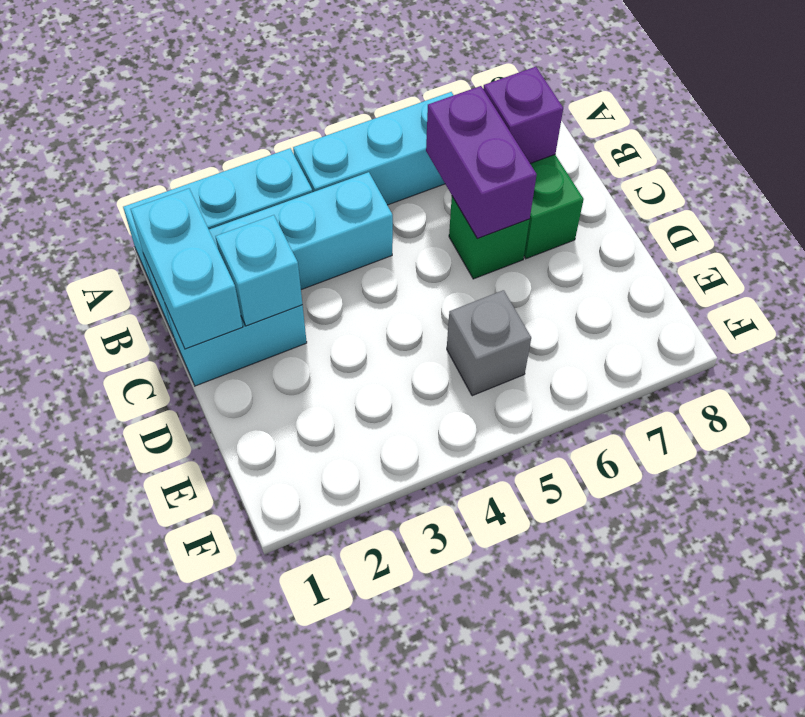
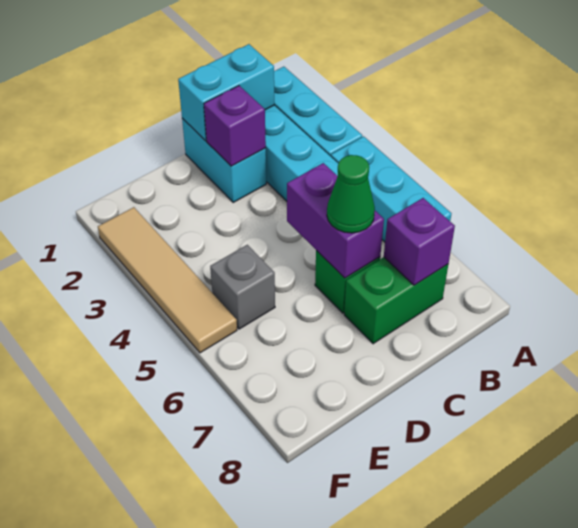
purple brick B6:C6 level 2 -> purple brick C5:C6 level 2
cyan brick C2 level 2 -> purple brick C2 level 2
none -> green cone C6 level 3
none -> tan tile F2:F5 level 1

